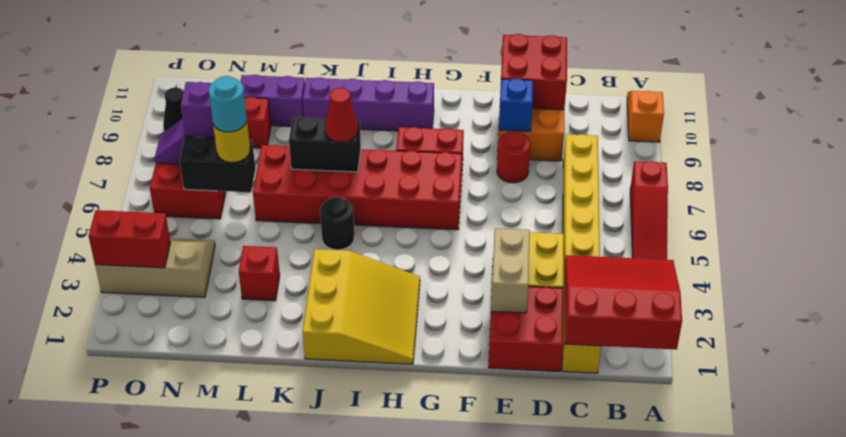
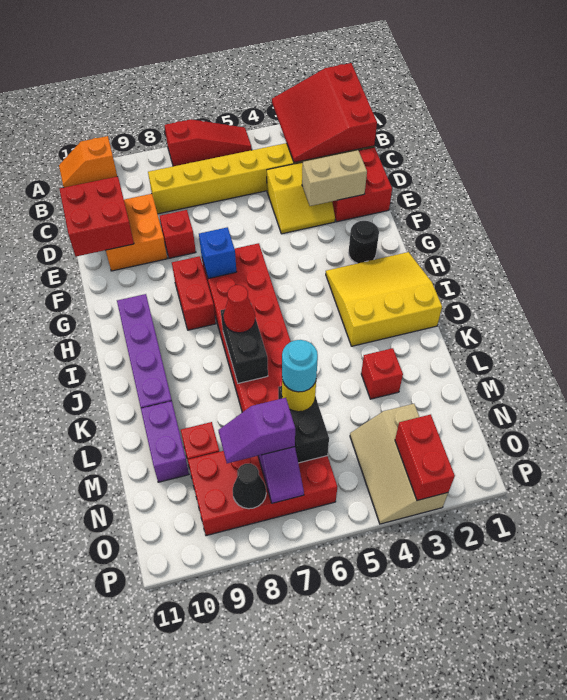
red round brick E8 level 1 -> red brick E8 level 1
blue brick E9 level 2 -> blue brick G7 level 2
black round brick J5 level 1 -> black round brick G2 level 1

